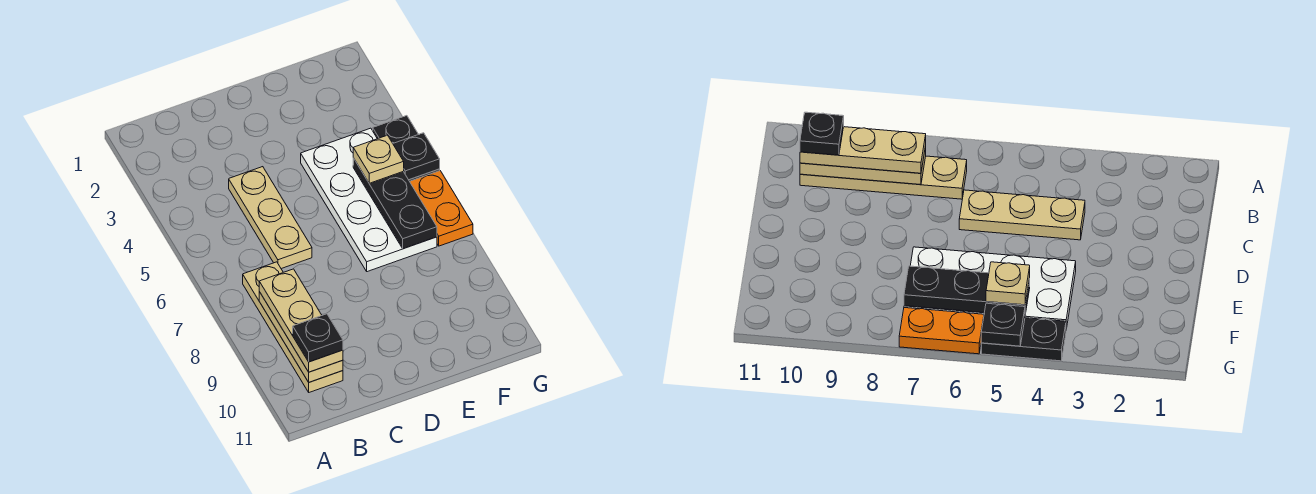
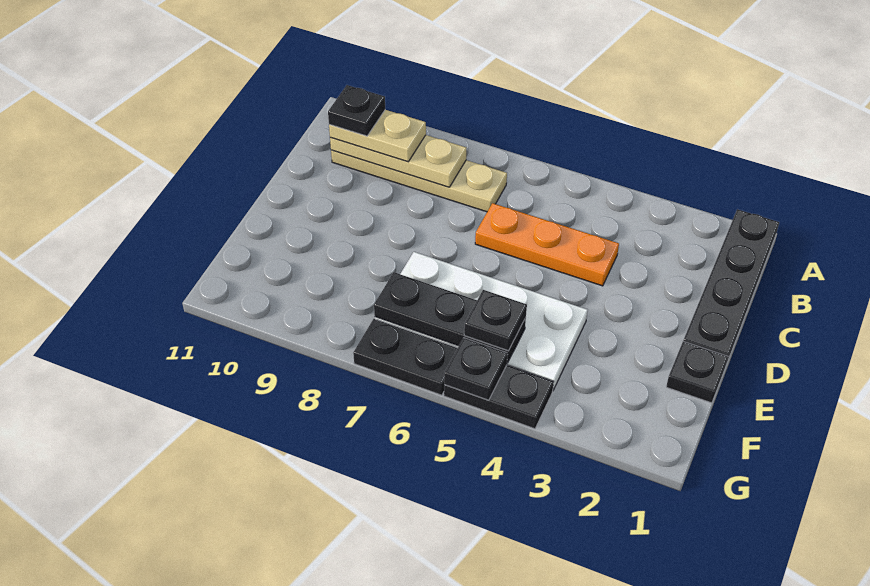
none -> black plate A1:D1 level 1
tan plate B8:B10 level 3 -> tan plate B9:B10 level 3
tan plate C4:C6 level 1 -> orange plate C4:C6 level 1
none -> black plate E1 level 1
tan plate F5 level 3 -> black plate F5 level 3
orange plate G6:G7 level 1 -> black plate G6:G7 level 1

